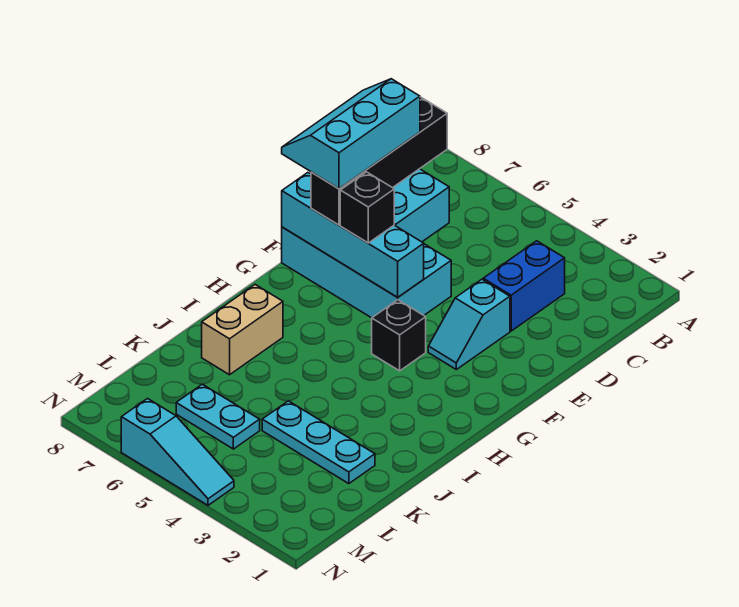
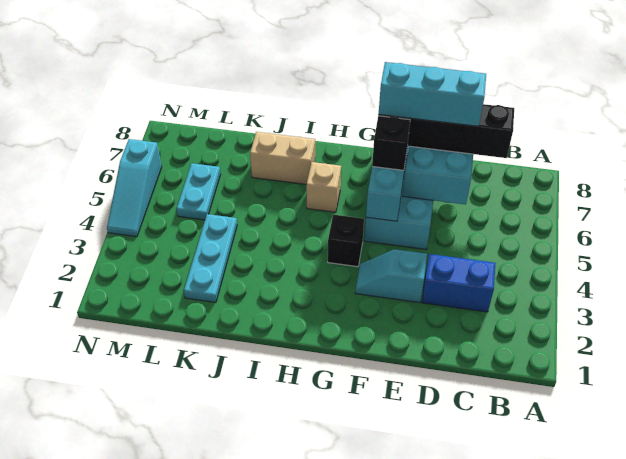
none -> tan brick H6 level 1

